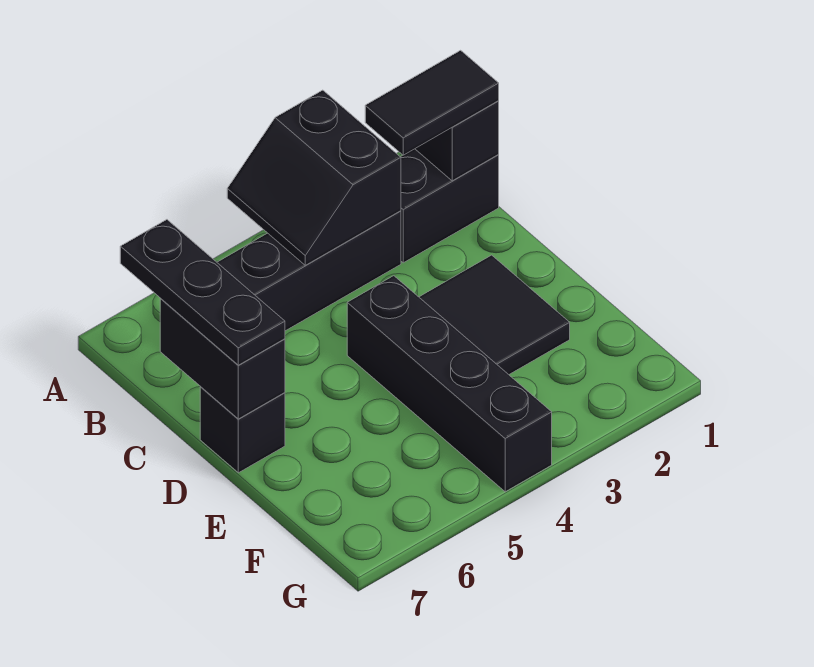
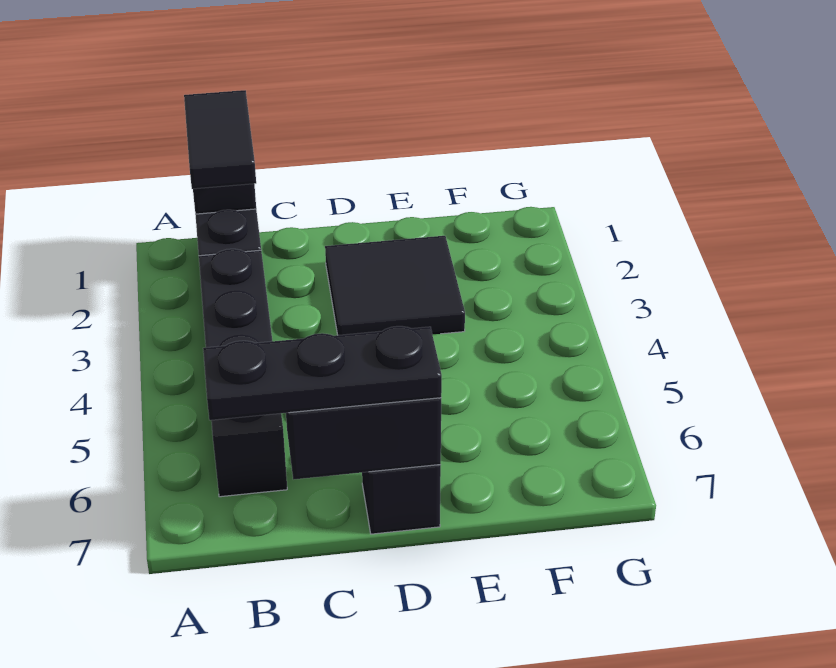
black slope A3:B4 level 2 top 3 -> none
black brick D4:G4 level 1 -> none

